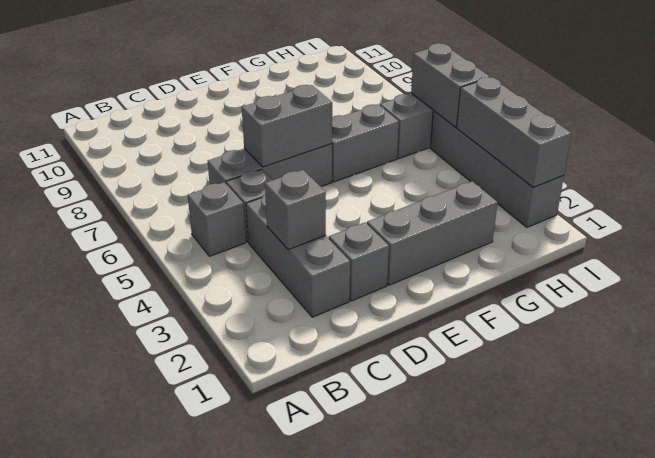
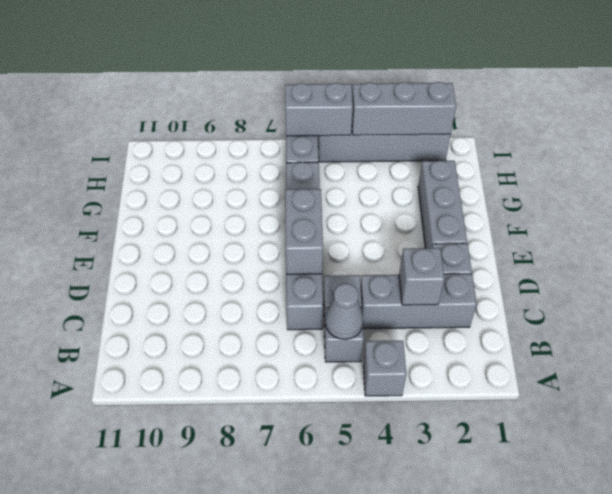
none -> grey brick A4 level 1
none -> grey cone B5 level 2

